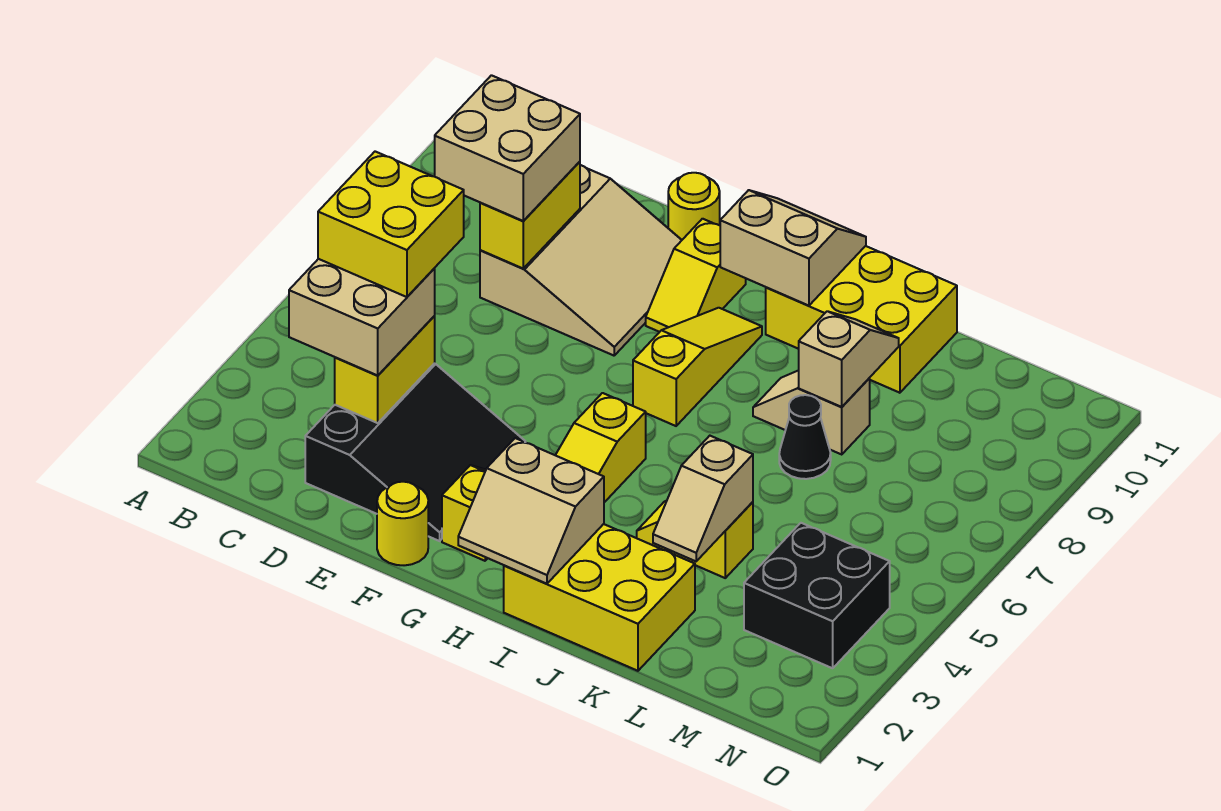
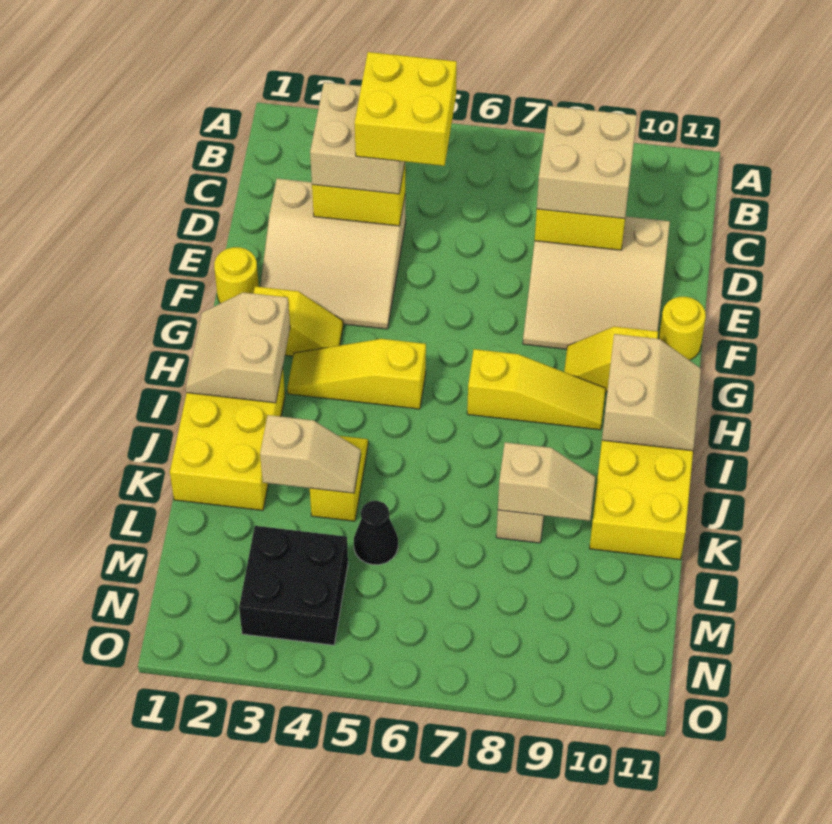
black slope D2:F4 level 1 top D -> tan slope D2:F4 level 1 top D
tan slope K3:K4 level 2 top 4 -> tan slope K3:K4 level 2 top 3
black cone K7 level 1 -> black cone L5 level 1

